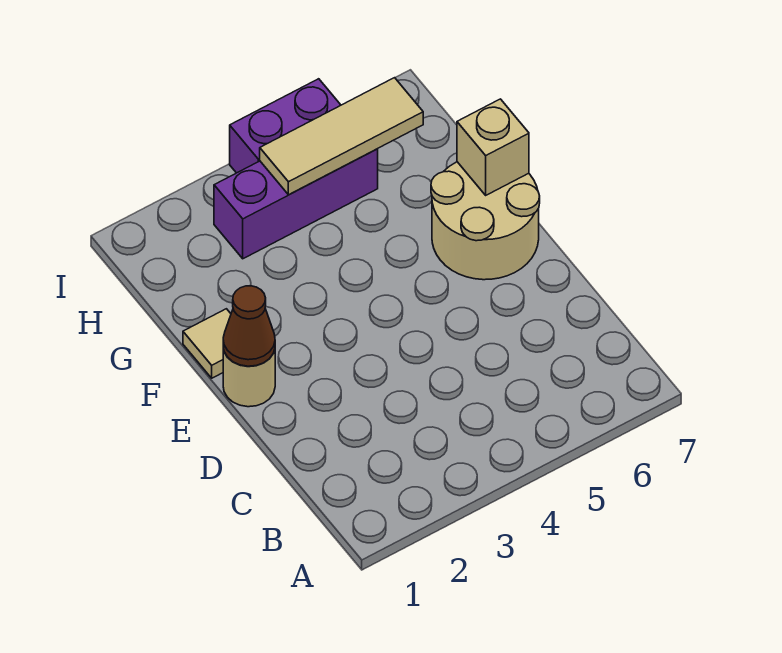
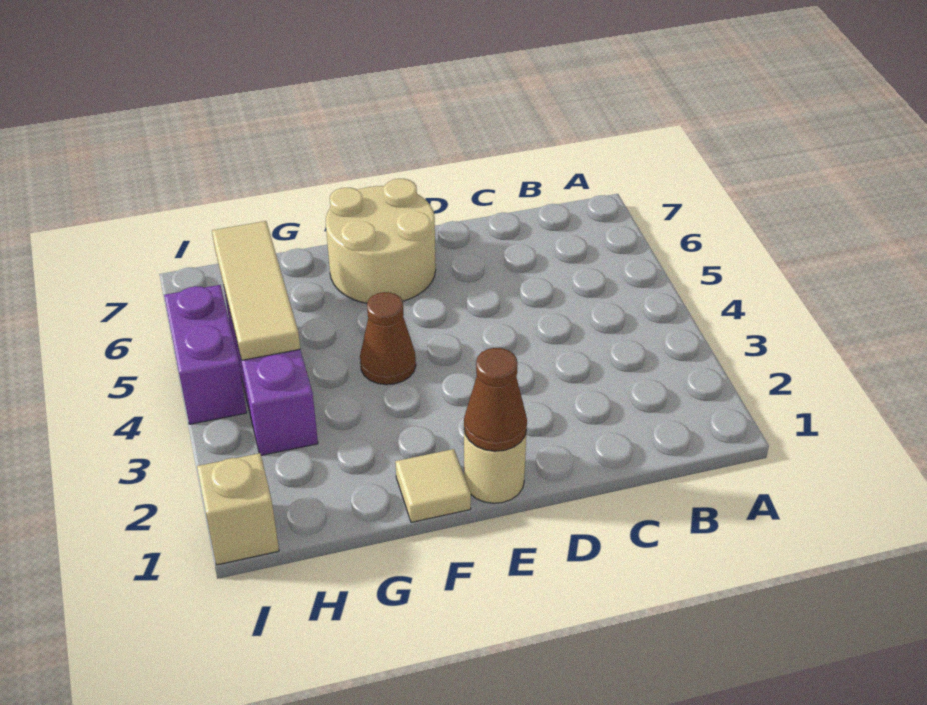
none -> brown cone F4 level 1
tan brick F7 level 2 -> tan brick I1 level 1

